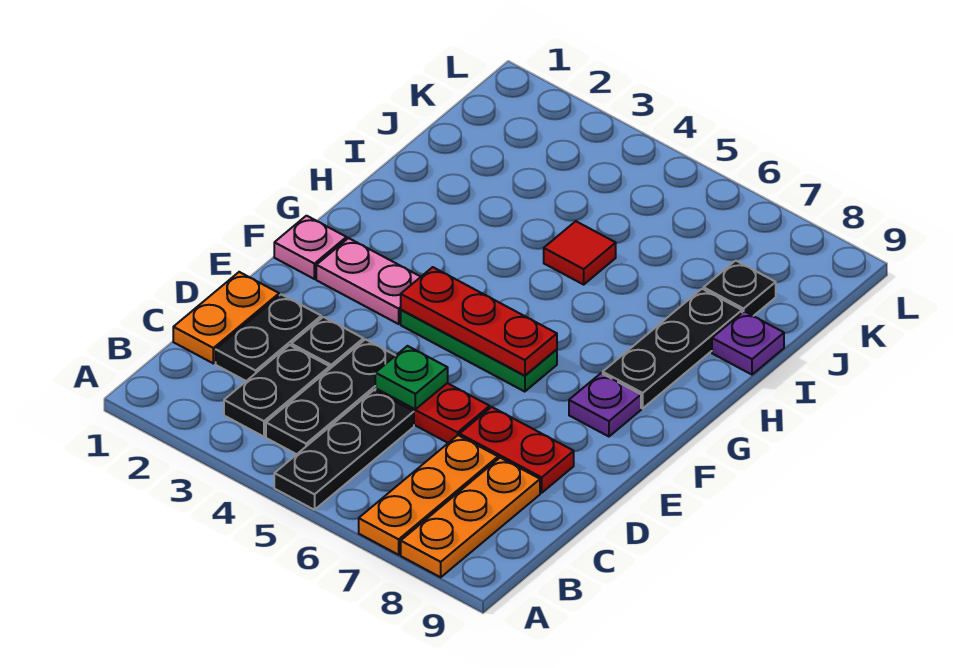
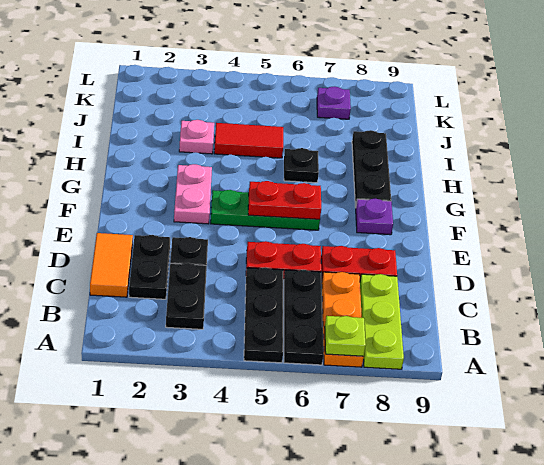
none -> lime plate A7 level 2
orange plate A8:C8 level 1 -> lime plate A8:C8 level 1
black plate B4:D4 level 1 -> black plate A6:C6 level 1
orange plate C1:D1 level 1 -> orange tile C1:D1 level 1
green plate D5 level 2 -> none
pink plate F1 level 1 -> pink plate I3 level 1
pink plate F2:F3 level 1 -> pink plate F3:G3 level 1
red plate F4:F6 level 2 -> red plate F5:F6 level 2
red tile I5 level 1 -> red tile I4:I5 level 1
purple plate I9 level 1 -> purple plate K7 level 1
black plate J8 level 1 -> black plate H6 level 1

